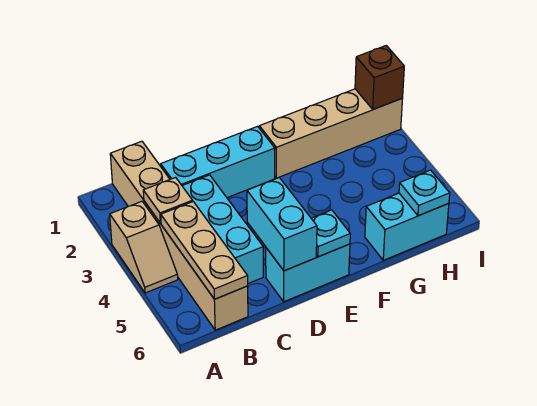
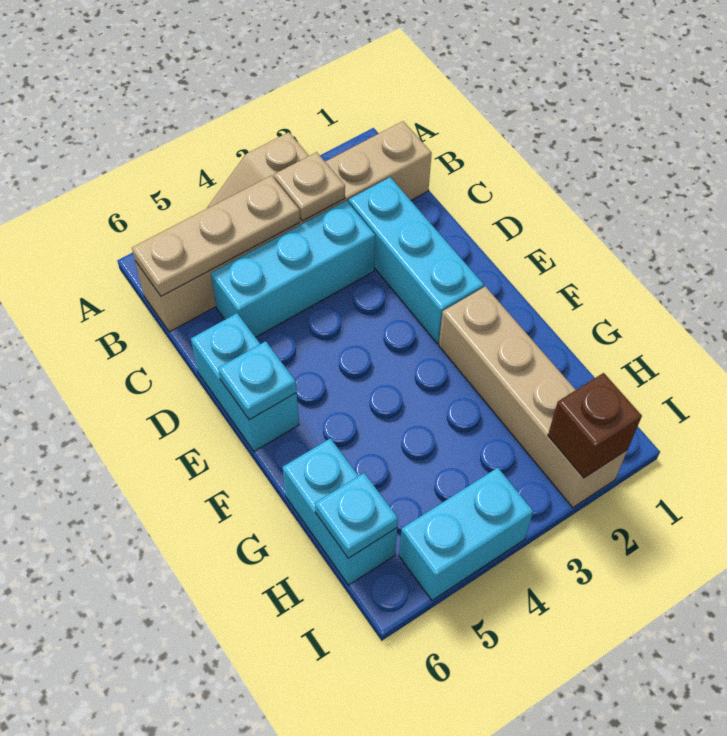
cyan brick D5:D6 level 2 -> cyan brick I4:I5 level 1

